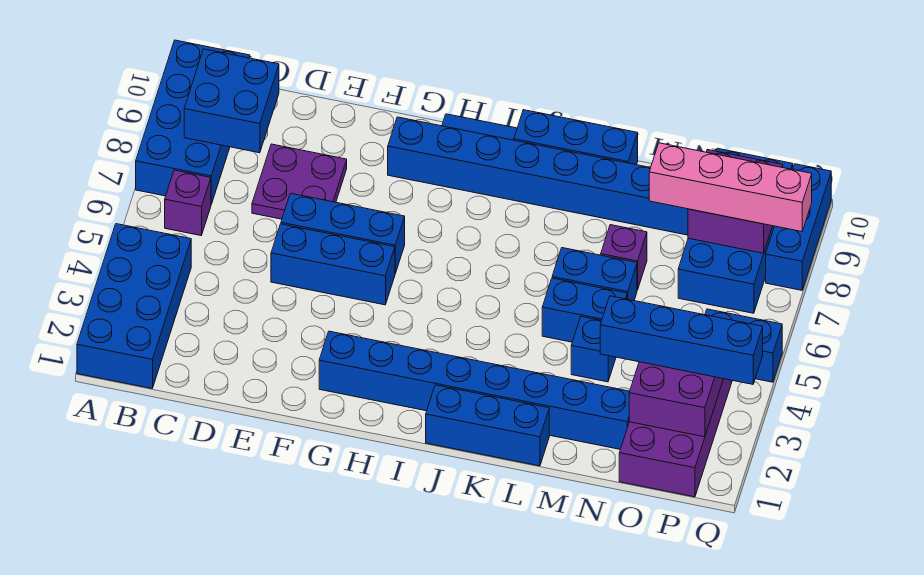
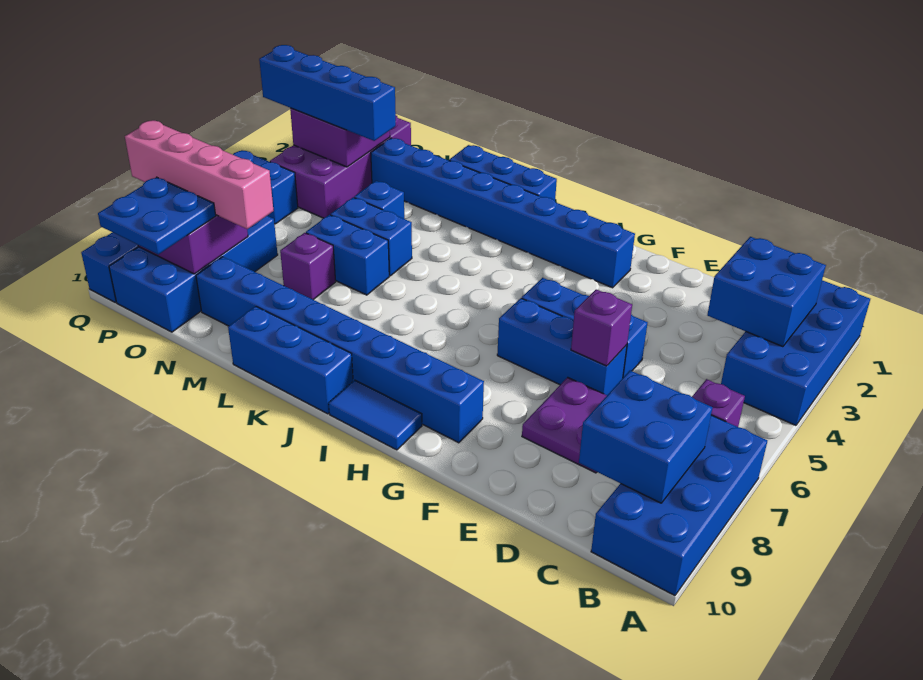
none -> blue brick B2:C3 level 2
none -> purple brick E6 level 2
none -> blue plate O9:P10 level 3

